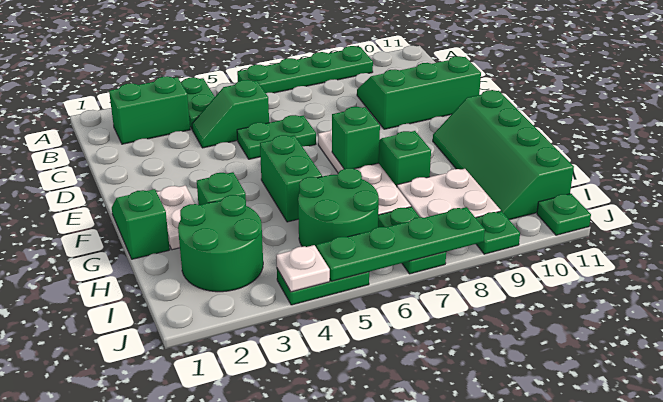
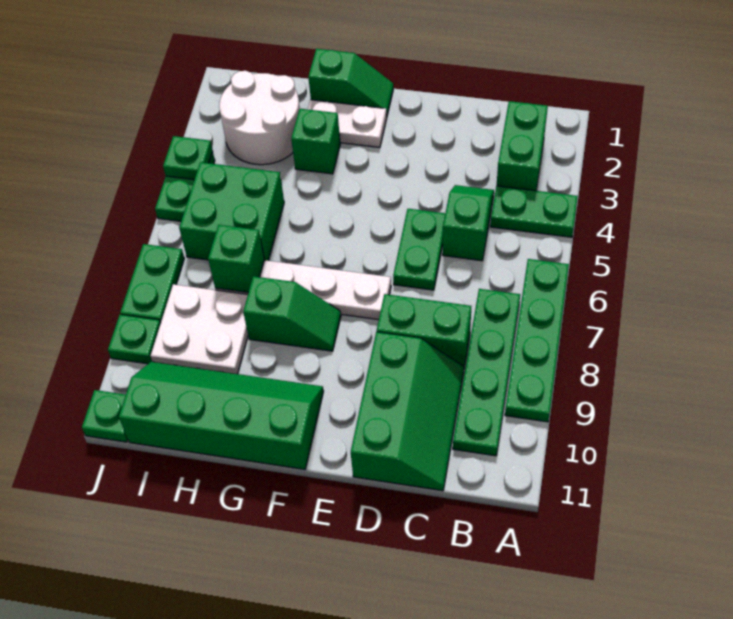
green brick F5:G5 level 1 -> green brick C8:D8 level 1
green brick F7 level 2 -> green brick H7 level 2
green round brick H2:I3 level 1 -> white round brick H2:I3 level 1
green round brick H5:I6 level 1 -> green brick H5:I6 level 1
green plate I7:J7 level 1 -> green plate J7:J8 level 1
white plate J4 level 2 -> green plate J4 level 2
green plate J5:J8 level 2 -> green plate B7:B10 level 1

